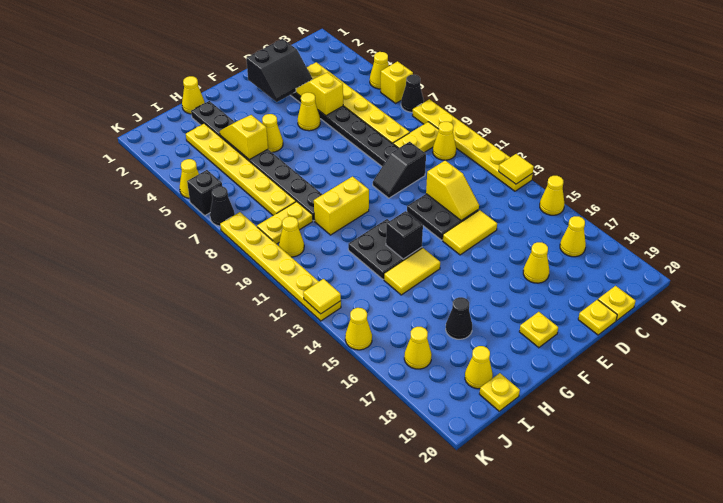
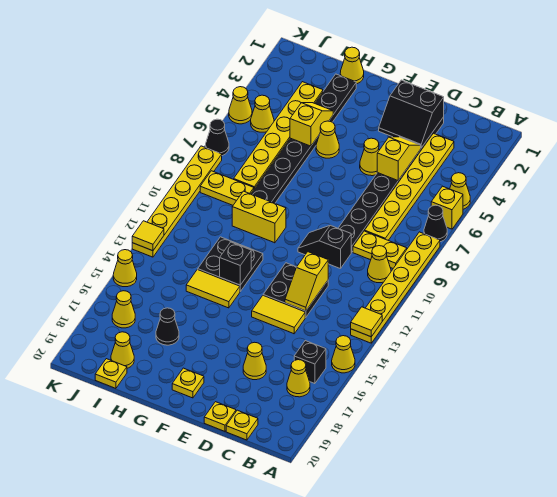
yellow cone J10 level 1 -> yellow cone J5 level 1
black brick K6 level 1 -> black brick B16 level 1

